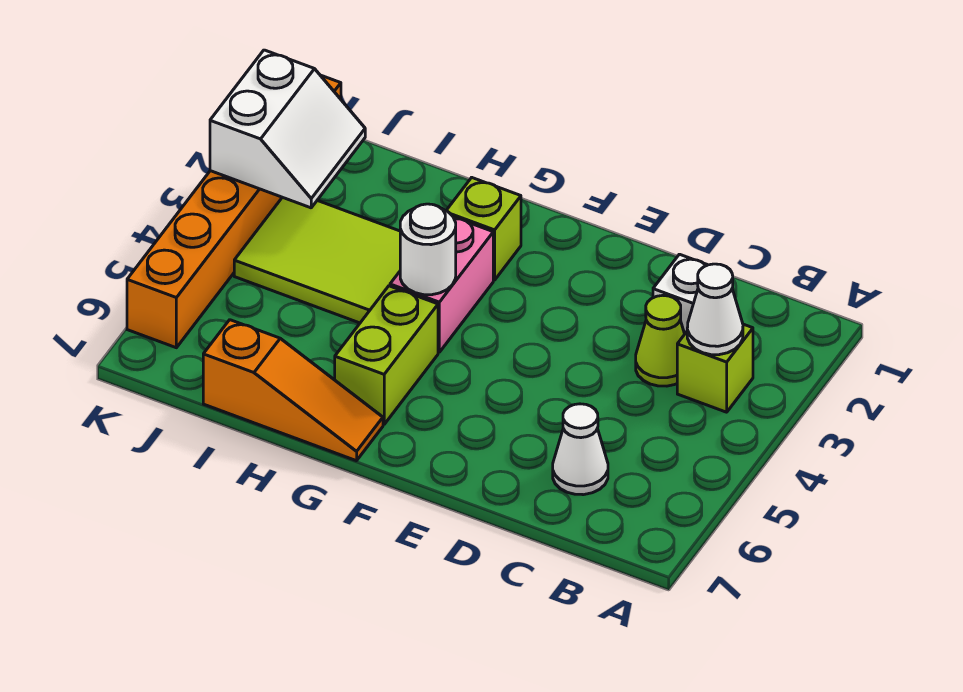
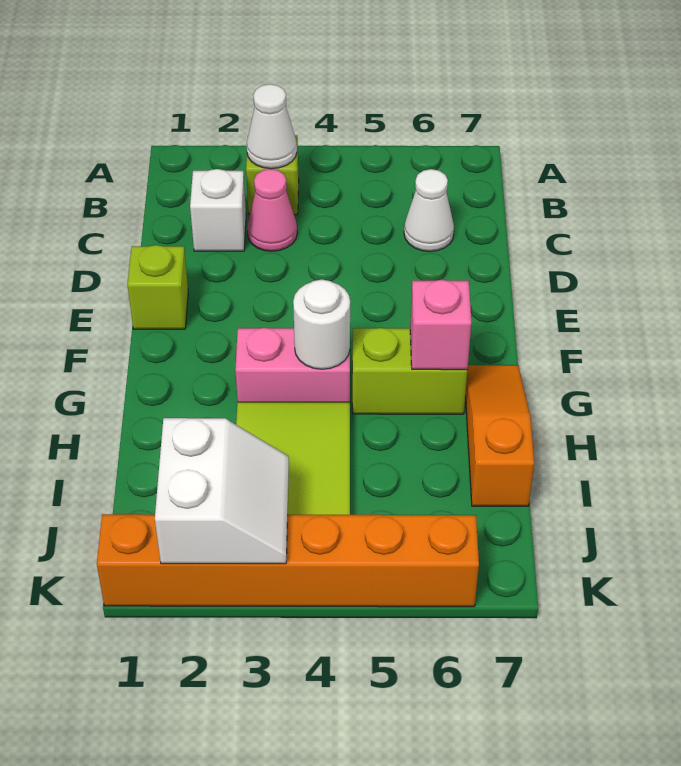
lime cone C3 level 1 -> pink cone C3 level 1
lime brick G2 level 1 -> lime brick E1 level 1
none -> pink brick G6 level 2
white slope J2:K3 level 2 top K -> white slope J2:K3 level 2 top 2

